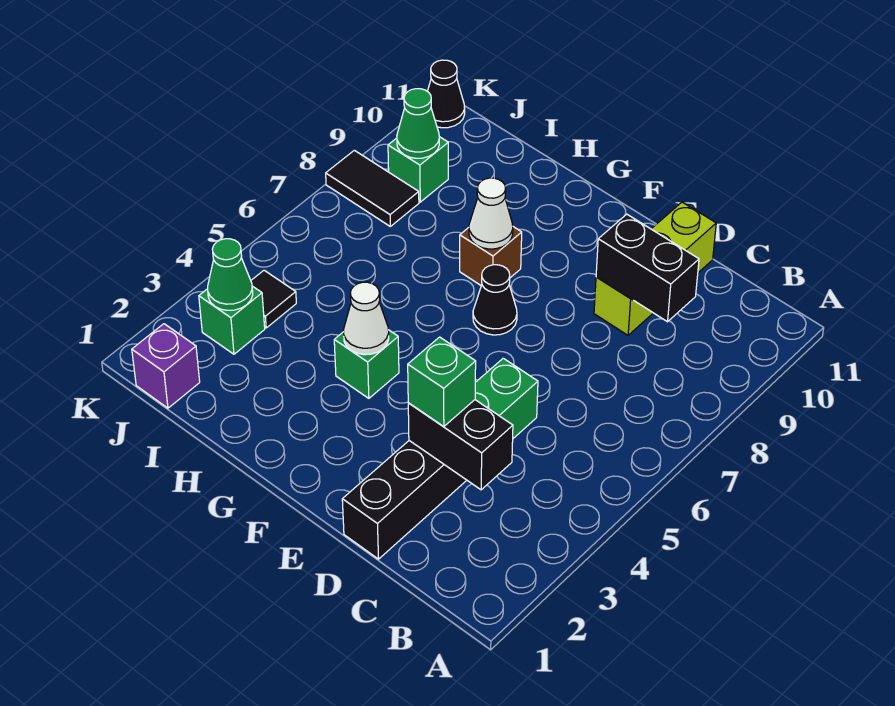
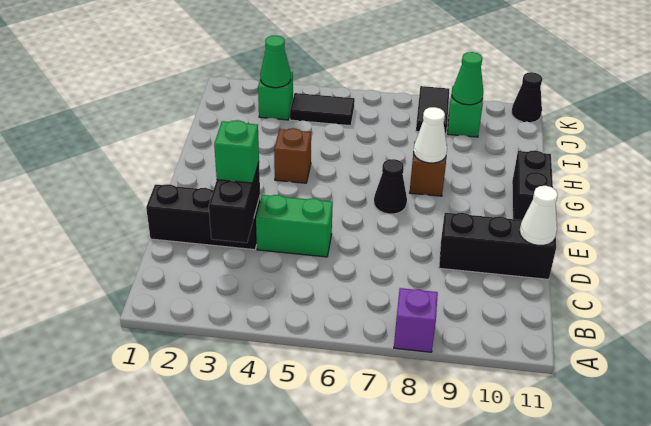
black brick C9:D9 level 2 -> black brick F11:G11 level 1
lime brick D9:D11 level 1 -> black brick D9:D11 level 1
green brick G4 level 1 -> brown brick G4 level 1
white cone G4 level 2 -> white cone D11 level 2
purple brick J1 level 1 -> purple brick A8 level 1
black tile J4 level 1 -> black tile J4:J5 level 1

